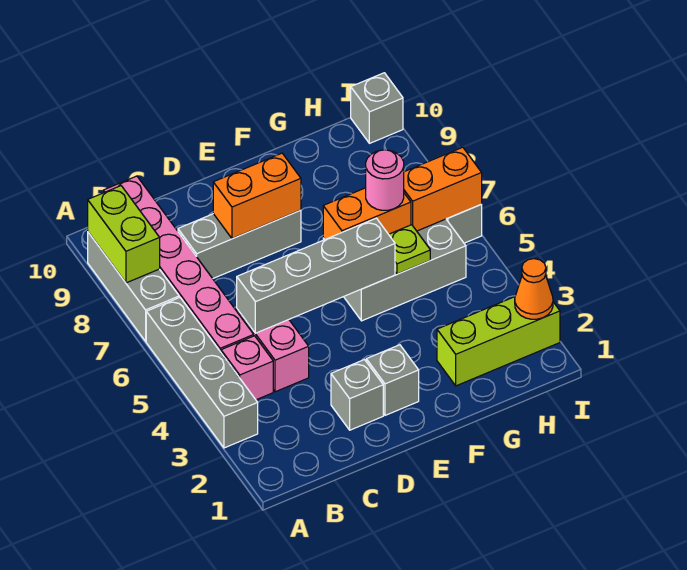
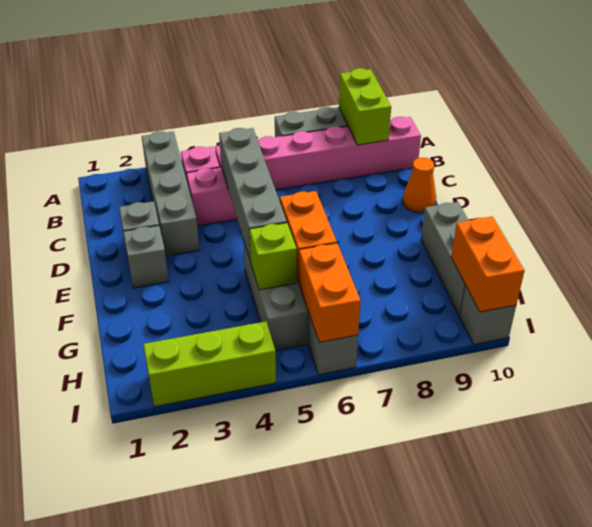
grey brick A3:A6 level 1 -> grey brick A3:D3 level 1
lime brick A8:A9 level 2 -> lime brick A9:B9 level 2
grey brick C8:E8 level 1 -> grey brick F10:H10 level 1
orange brick D8:E8 level 2 -> orange brick H10:I10 level 2
lime brick G2:I2 level 1 -> lime brick I2:I4 level 1
lime plate G5 level 2 -> lime brick G5 level 2
pink round brick G6 level 3 -> none
orange cone I2 level 2 -> orange cone D10 level 1

